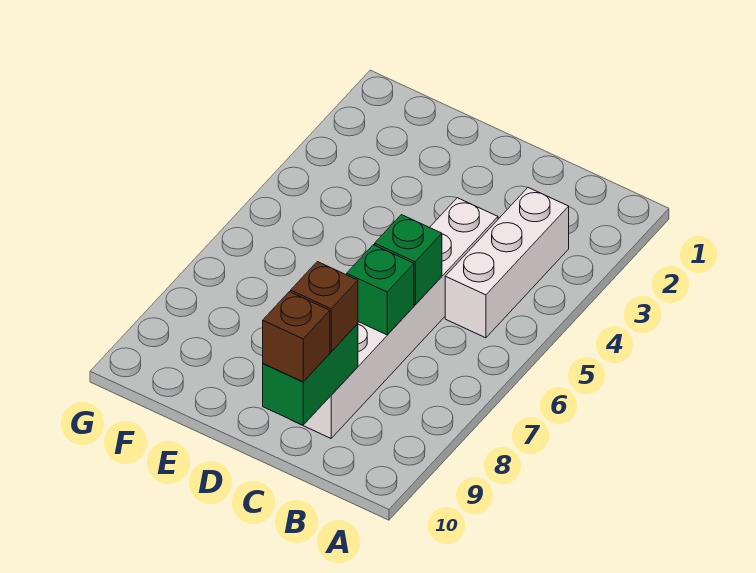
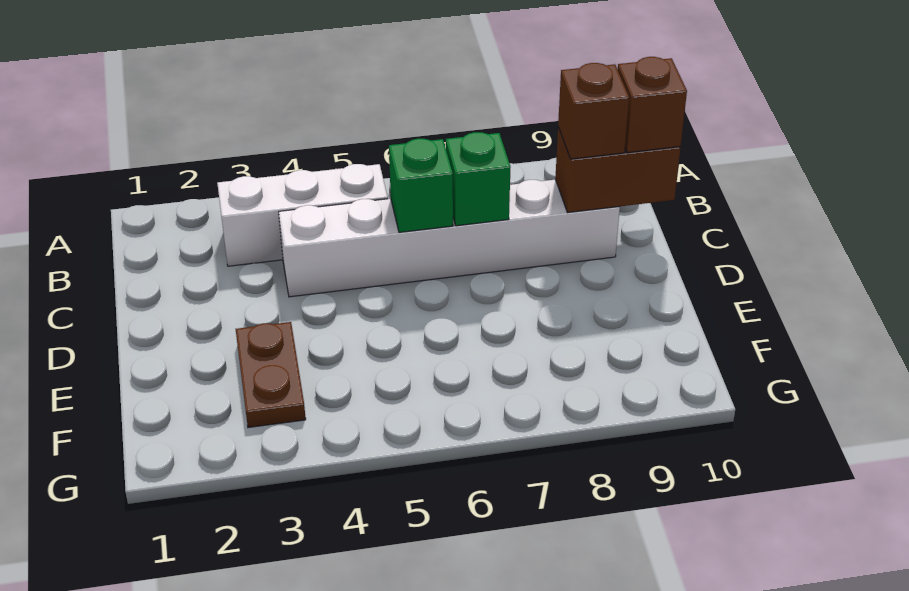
green brick C9:C10 level 2 -> brown brick C9:C10 level 2
none -> brown plate E3:F3 level 1

